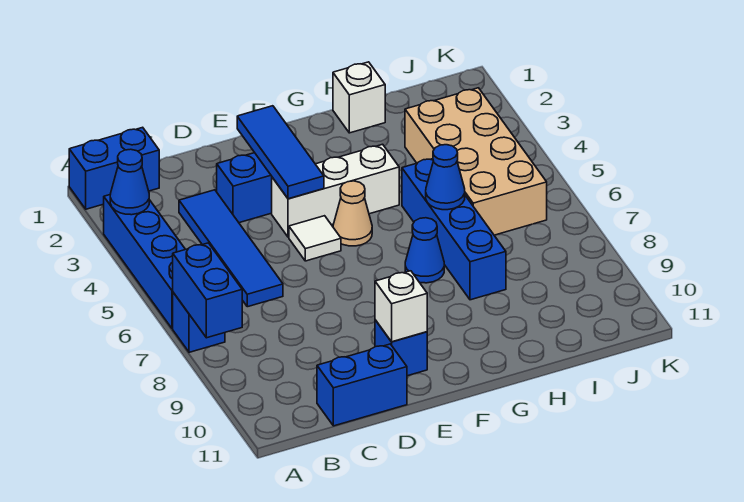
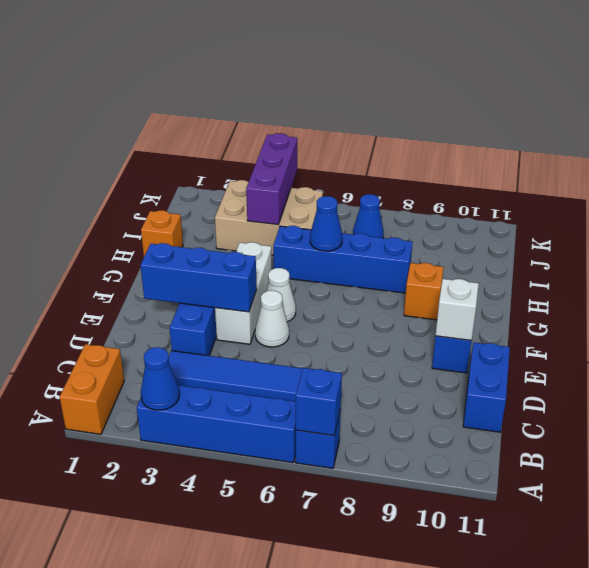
blue brick A1:B1 level 1 -> orange brick A1:B1 level 1
blue brick A7:A8 level 2 -> blue brick A7 level 2
blue tile E2:E4 level 2 -> blue brick E2:E4 level 2
white tile E5 level 1 -> white cone E5 level 1
tan cone F5 level 1 -> white cone F5 level 1
blue cone G7 level 1 -> blue cone J7 level 1
none -> orange brick G9 level 1
white brick H1 level 1 -> orange brick H1 level 1
tan brick I3:J6 level 1 -> tan brick I3:J5 level 1
none -> purple brick I4:K4 level 2

